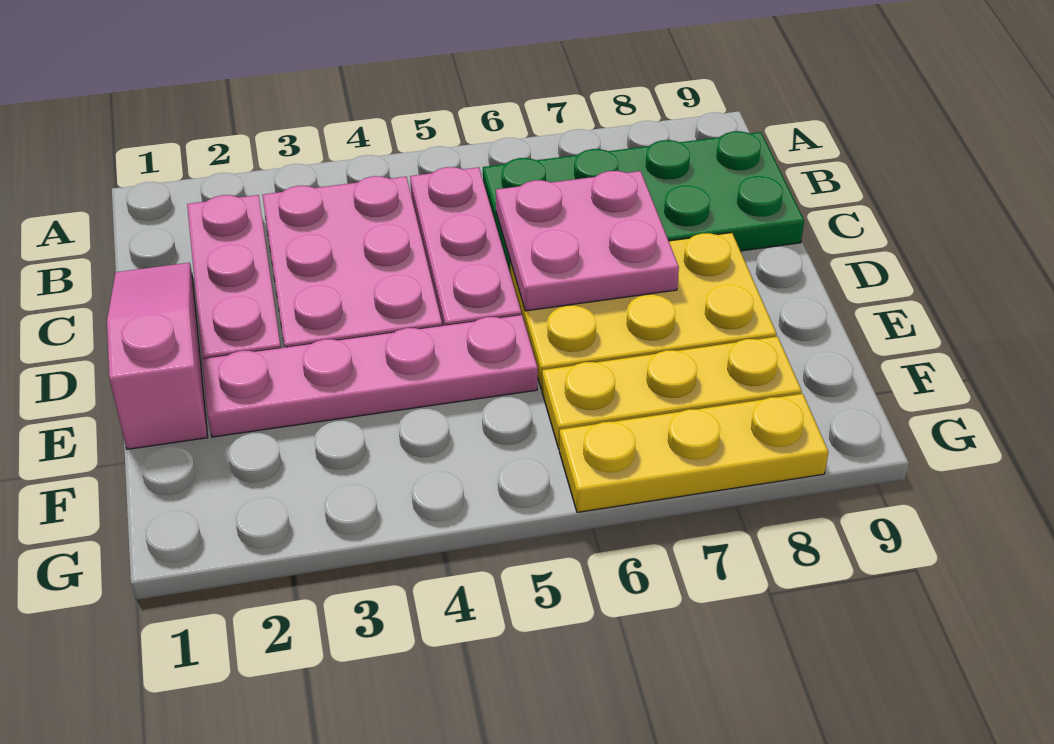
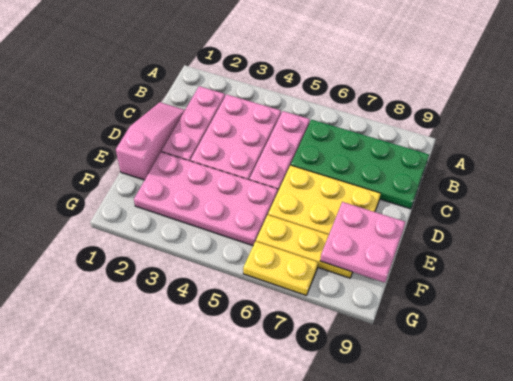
pink plate C6:D7 level 2 -> pink plate E8:F9 level 2
pink plate E2:E5 level 1 -> pink plate E2:F5 level 1
yellow plate G6:G8 level 1 -> yellow plate G6:G7 level 1

